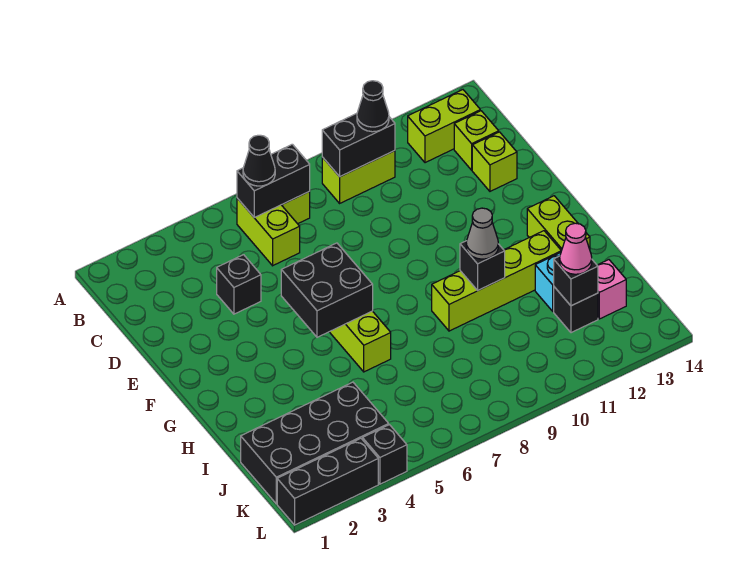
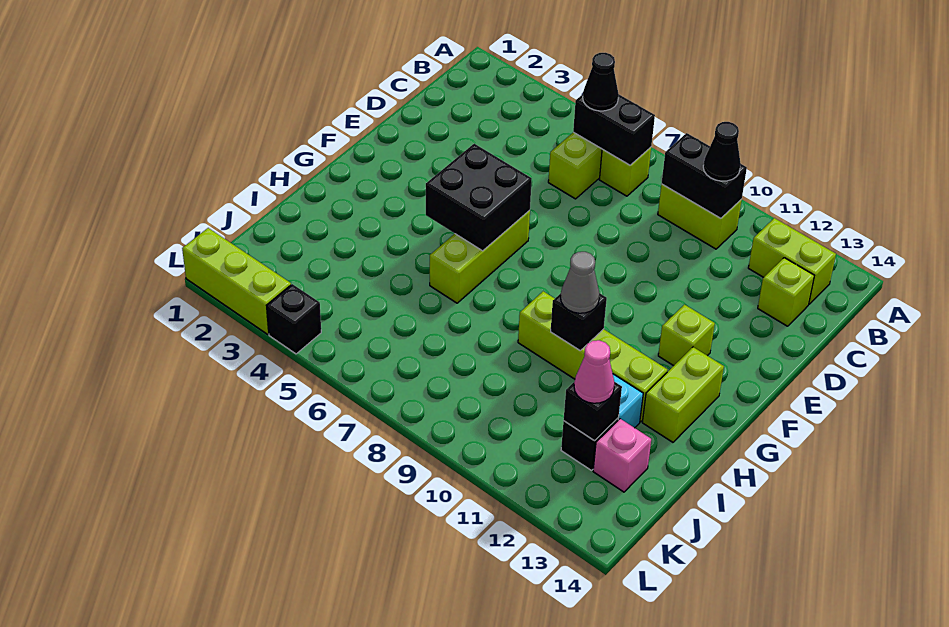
black brick D4 level 1 -> none
lime brick D13 level 1 -> lime brick F12 level 1
black brick J1:K4 level 1 -> none
black brick L1:L3 level 1 -> lime brick L1:L3 level 1

